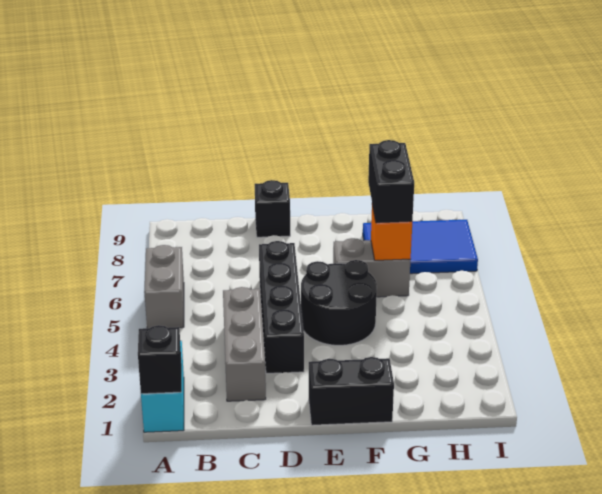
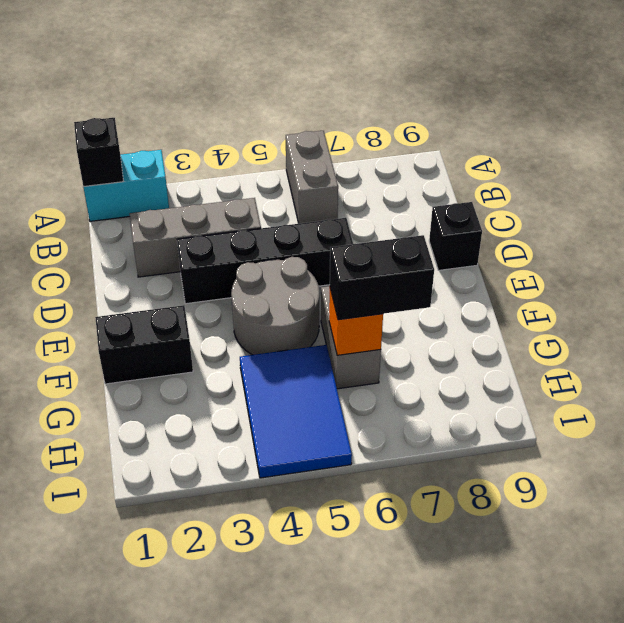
grey brick A5:A6 level 1 -> grey brick A6:B6 level 1
black brick E1:F1 level 1 -> black brick F1:F2 level 1
black round brick E4:F5 level 1 -> grey round brick E4:F5 level 1
blue tile G7:I8 level 1 -> blue tile G4:I5 level 1

